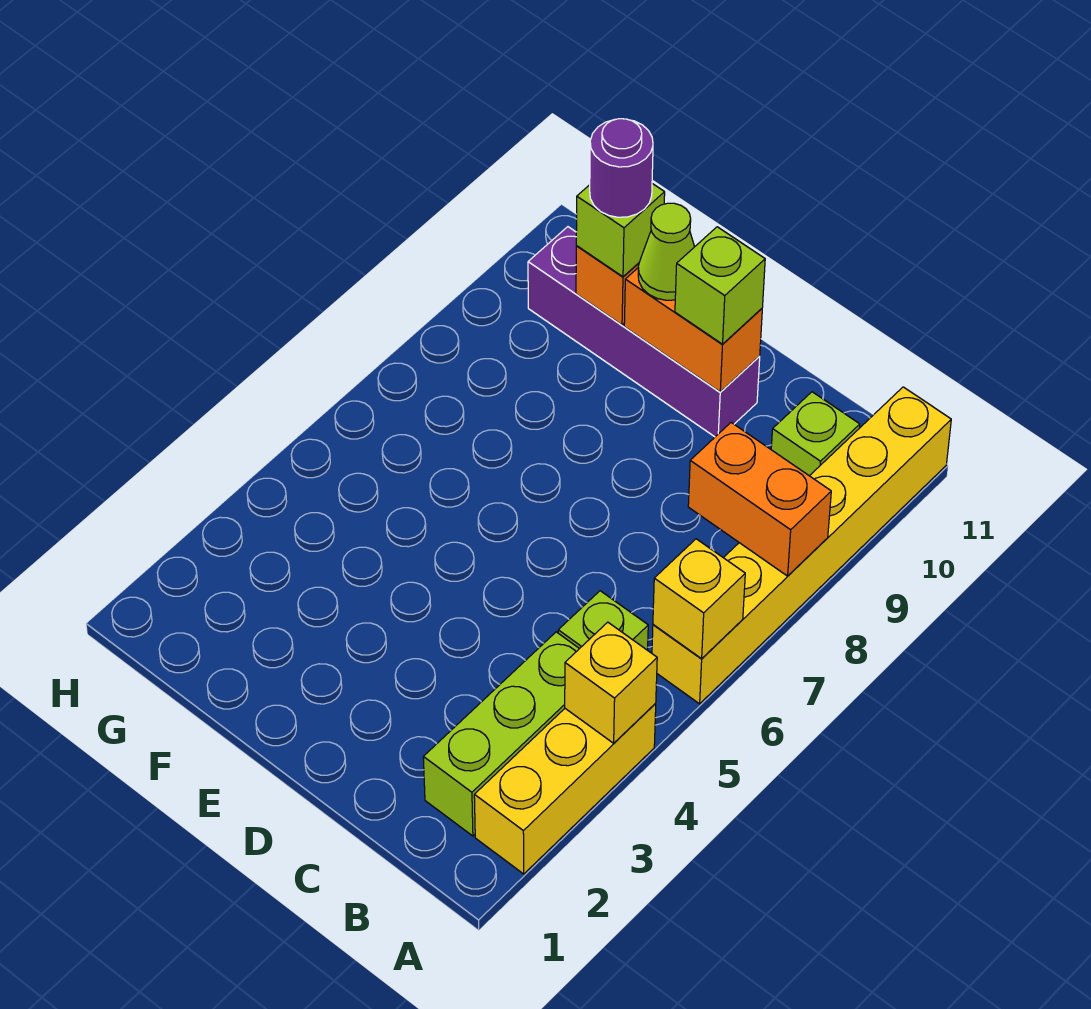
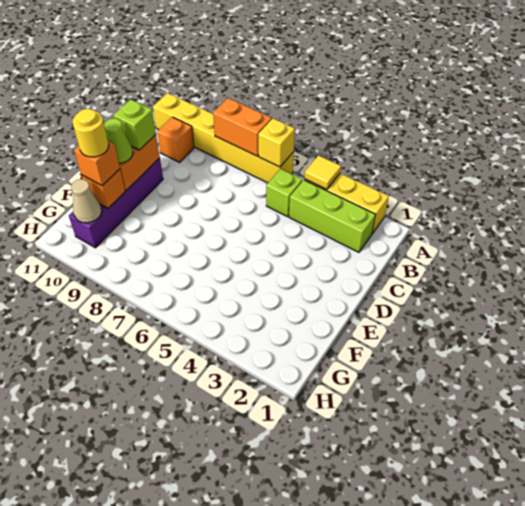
yellow brick A4 level 2 -> yellow tile A4 level 2
orange brick A8:B8 level 2 -> orange brick A7:A8 level 2
lime brick B10 level 1 -> orange brick B10 level 1
lime brick F10 level 3 -> orange brick F10 level 3
purple round brick F10 level 4 -> yellow round brick F10 level 4
none -> tan cone G10 level 2

